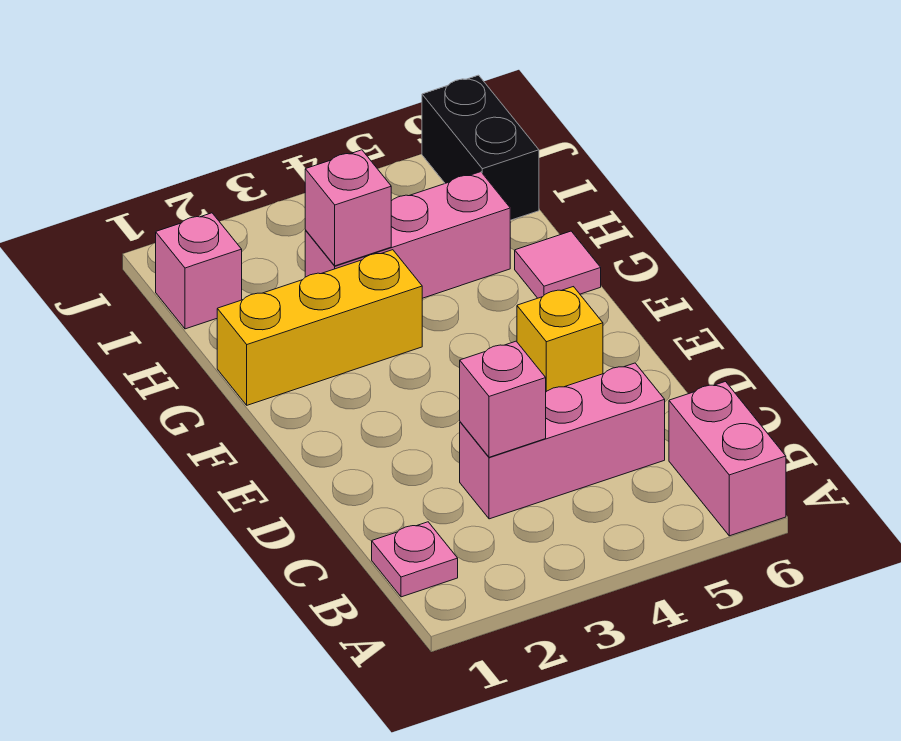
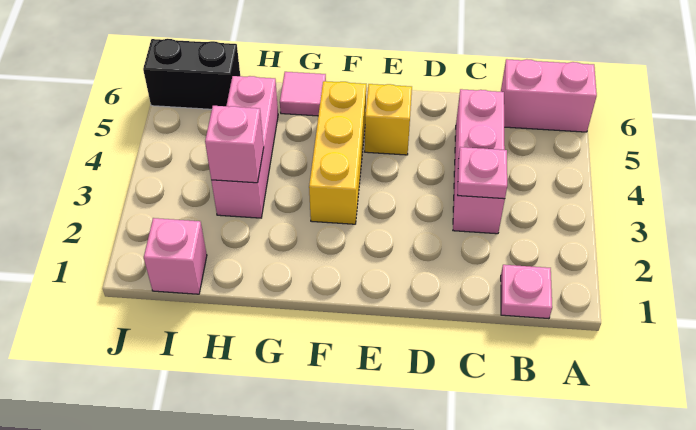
pink brick C3 level 2 -> pink plate C3 level 2
yellow brick G1:G3 level 1 -> yellow brick F3:F5 level 1

